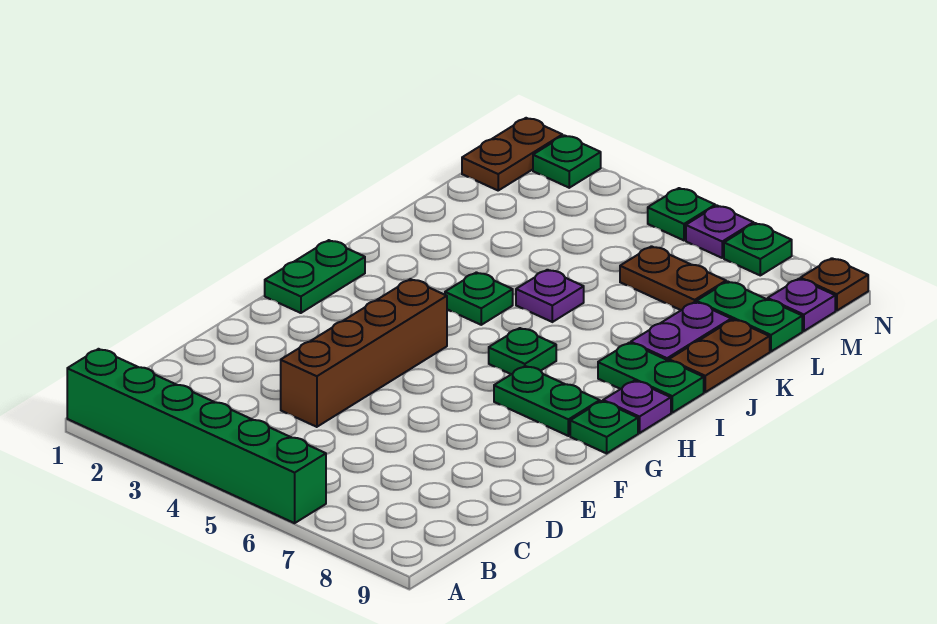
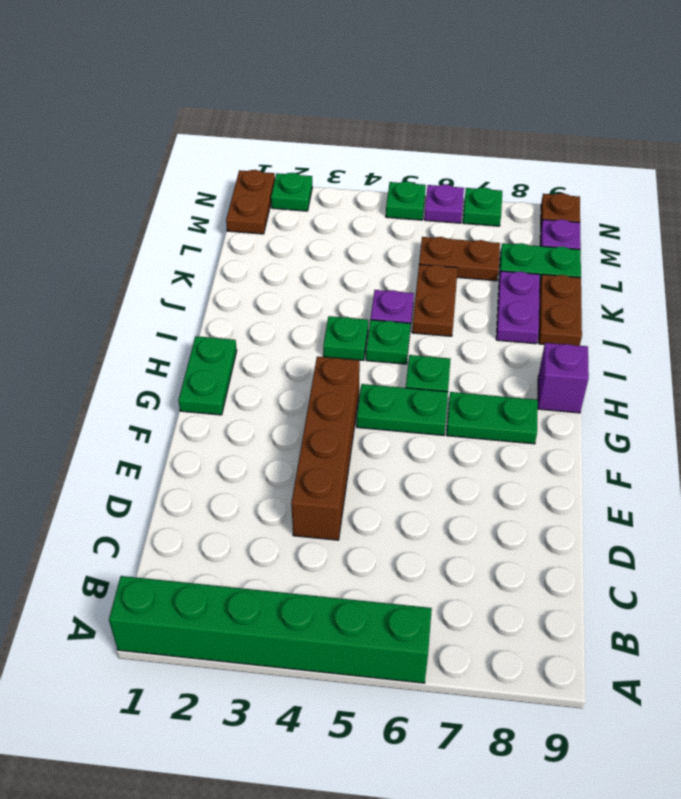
green plate G9 level 1 -> green plate I5 level 1
purple plate H9 level 1 -> purple brick H9 level 1
green plate I8:I9 level 1 -> green plate G5:G6 level 1
none -> brown plate J6:K6 level 1

